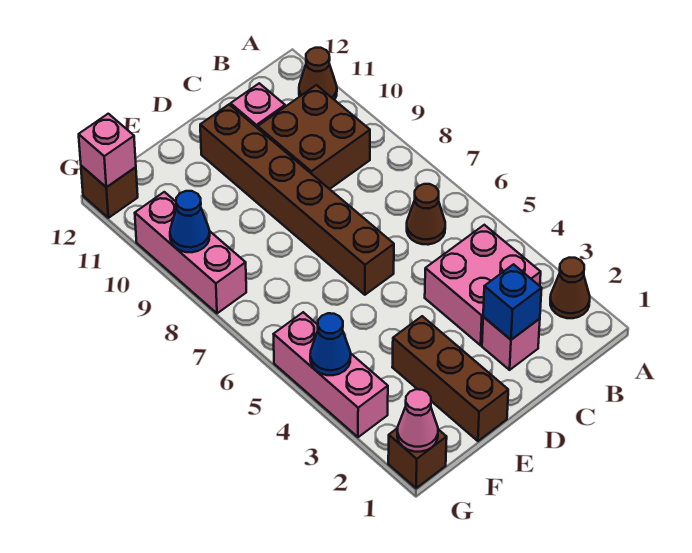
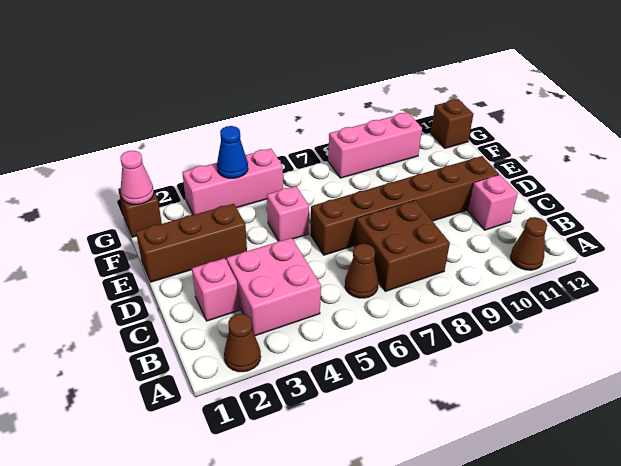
brown brick B9:C10 level 1 -> brown brick B7:C8 level 1
blue brick C2 level 2 -> none
blue cone G9 level 2 -> none
pink brick G12 level 2 -> pink brick E5 level 1

